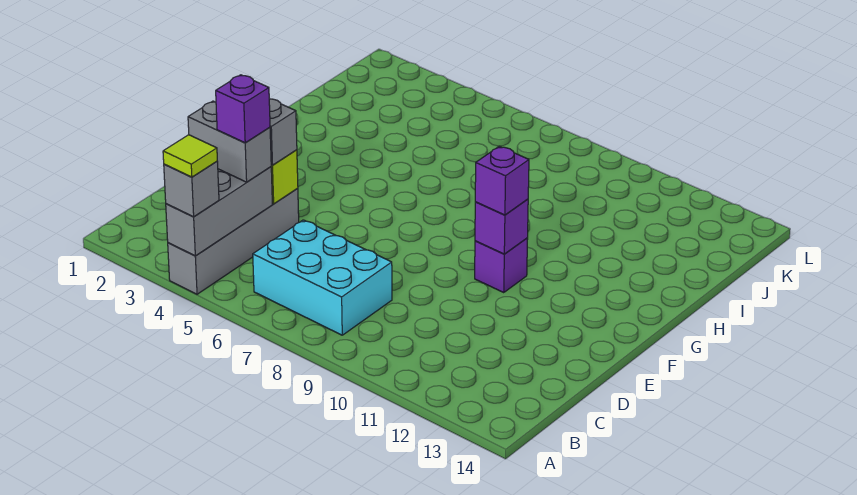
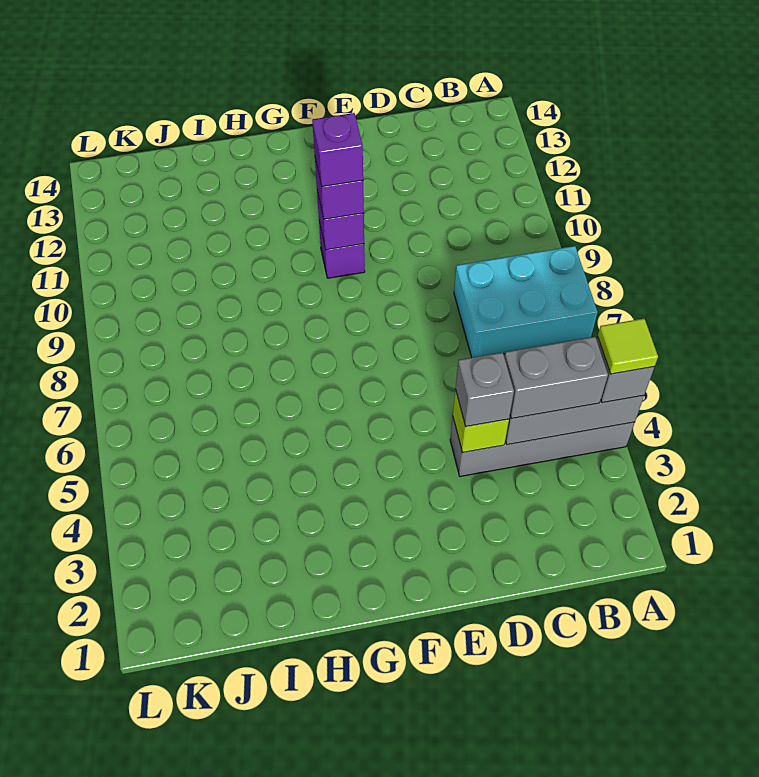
cyan brick B6:C8 level 1 -> cyan brick A7:C8 level 1
grey brick C3:C4 level 3 -> grey brick B4:C4 level 3
purple brick C4 level 4 -> purple brick F10 level 4

